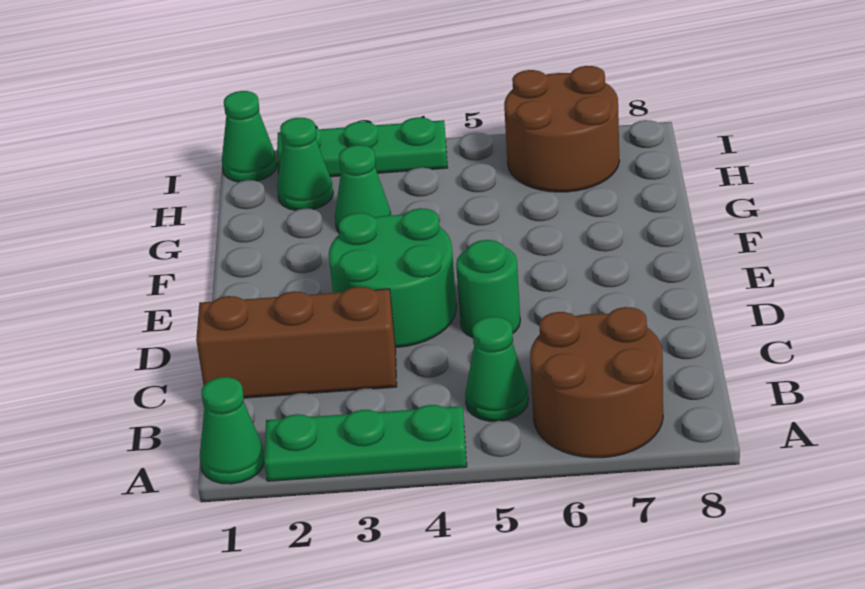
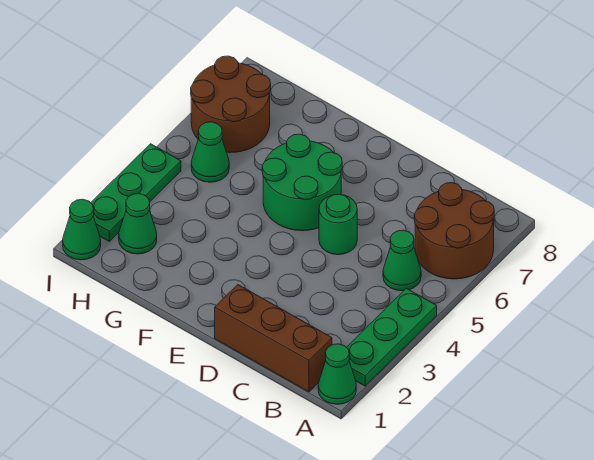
brown brick C1:C3 level 1 -> brown brick B1:D1 level 1
green round brick D3:E4 level 1 -> green round brick E5:F6 level 1
green cone G3 level 1 -> green cone H5 level 1

